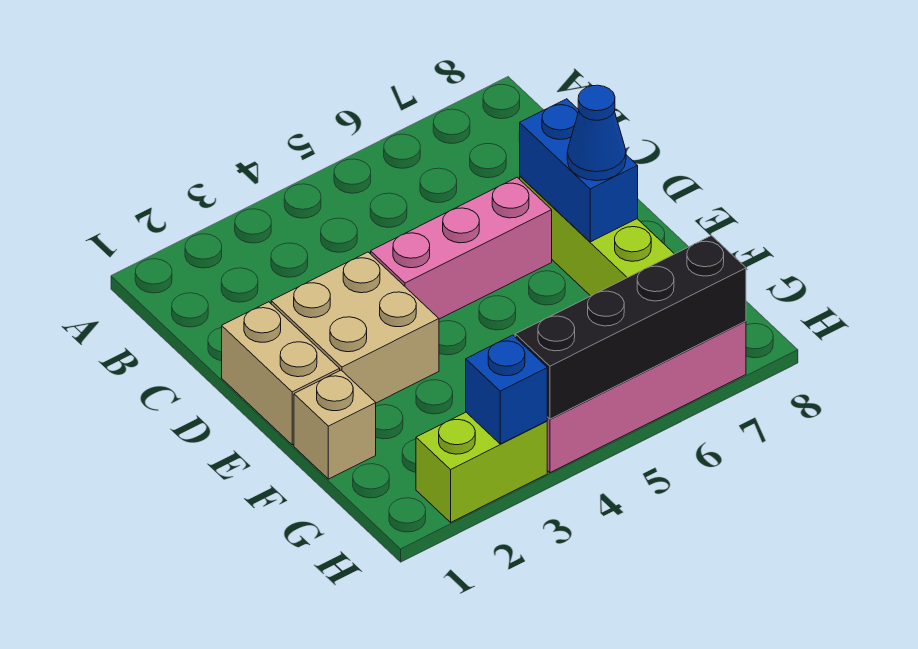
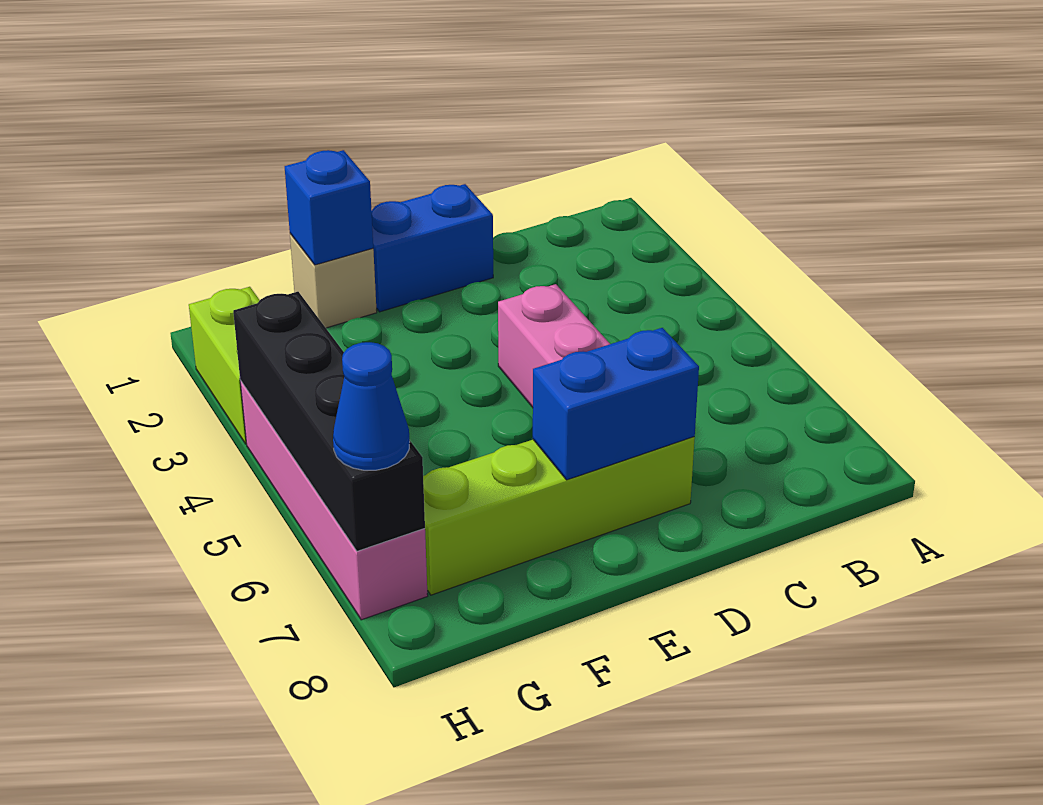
tan brick D1:E1 level 1 -> blue brick D1:E1 level 1
tan brick D2:E3 level 1 -> none
blue cone E7 level 3 -> blue cone H7 level 3
blue brick H3 level 2 -> blue brick F1 level 2

